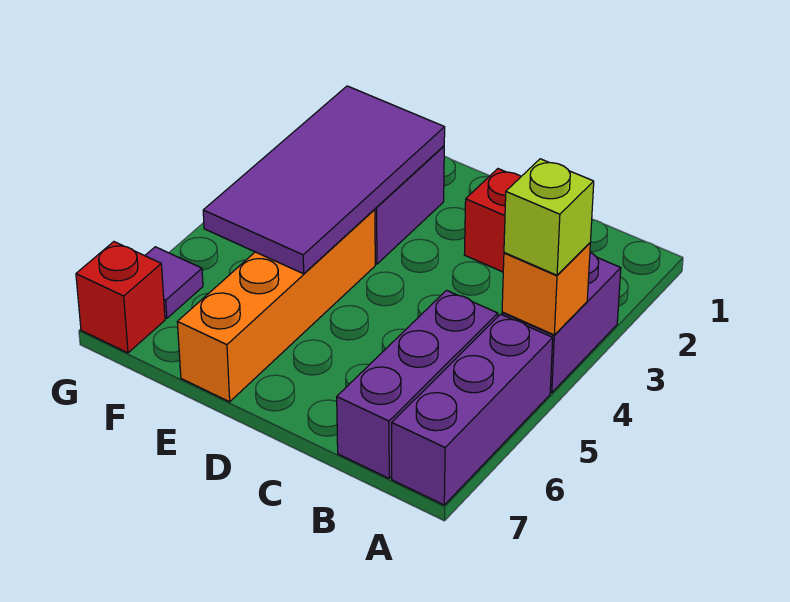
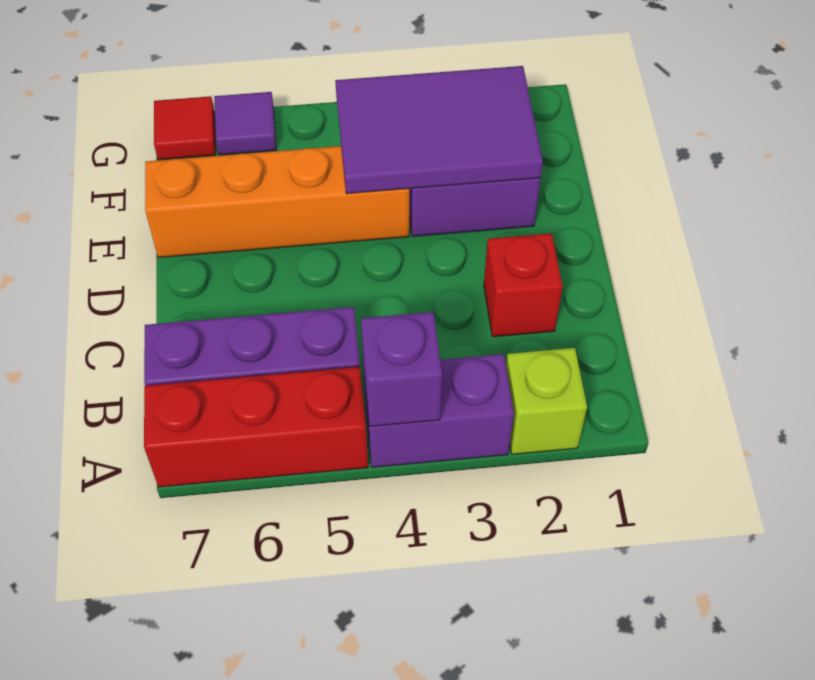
orange brick A4 level 2 -> purple brick A4 level 2
lime brick A4 level 3 -> lime brick A2 level 1
purple brick A5:A7 level 1 -> red brick A5:A7 level 1
purple tile E2:F5 level 2 -> purple tile E2:F4 level 2
red brick G7 level 1 -> red tile G7 level 1

